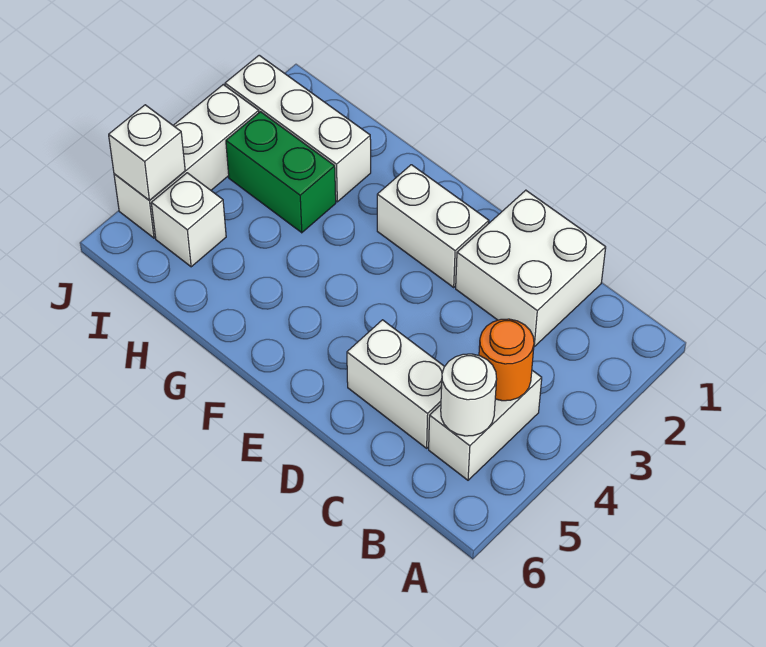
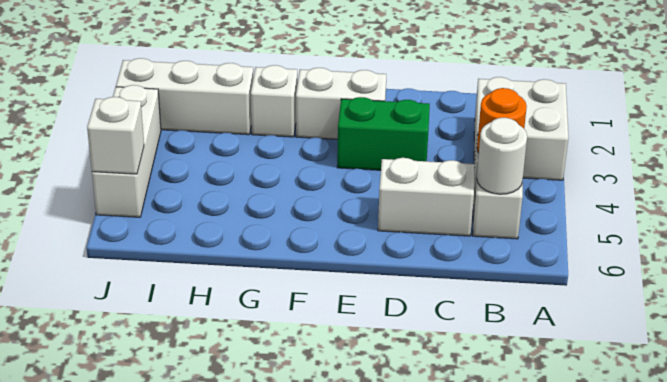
white brick C1:D2 level 1 -> white brick A2:B3 level 1
green brick H3:I3 level 1 -> green brick D3:E3 level 1
white brick I5 level 1 -> white brick G2 level 1

